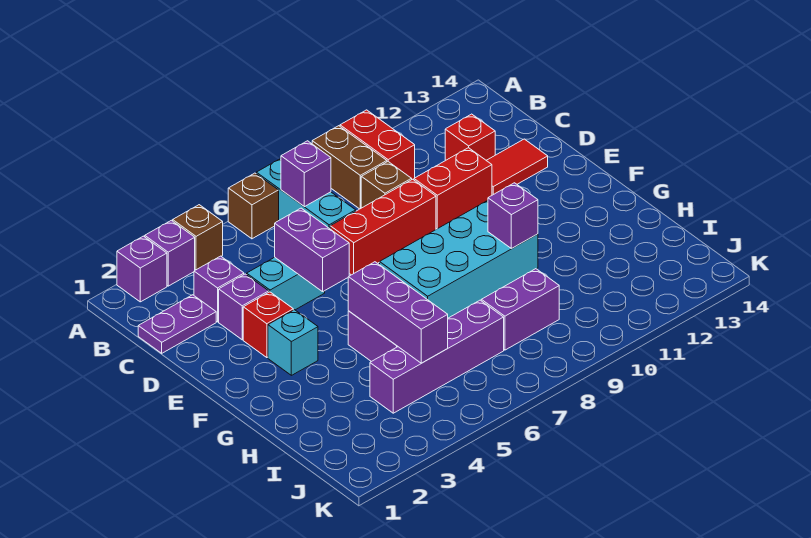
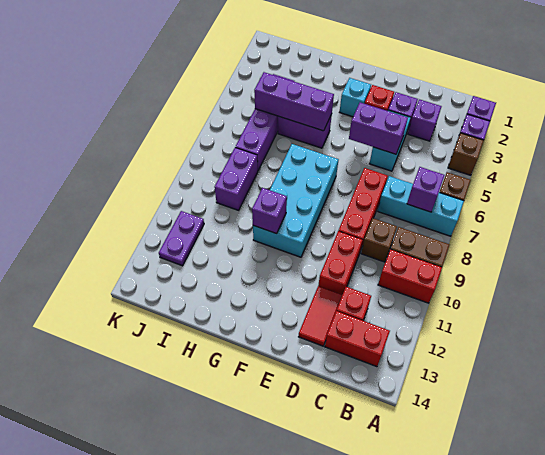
none -> red brick B13:C13 level 1
purple plate C1:C2 level 1 -> purple plate J11:J12 level 1

